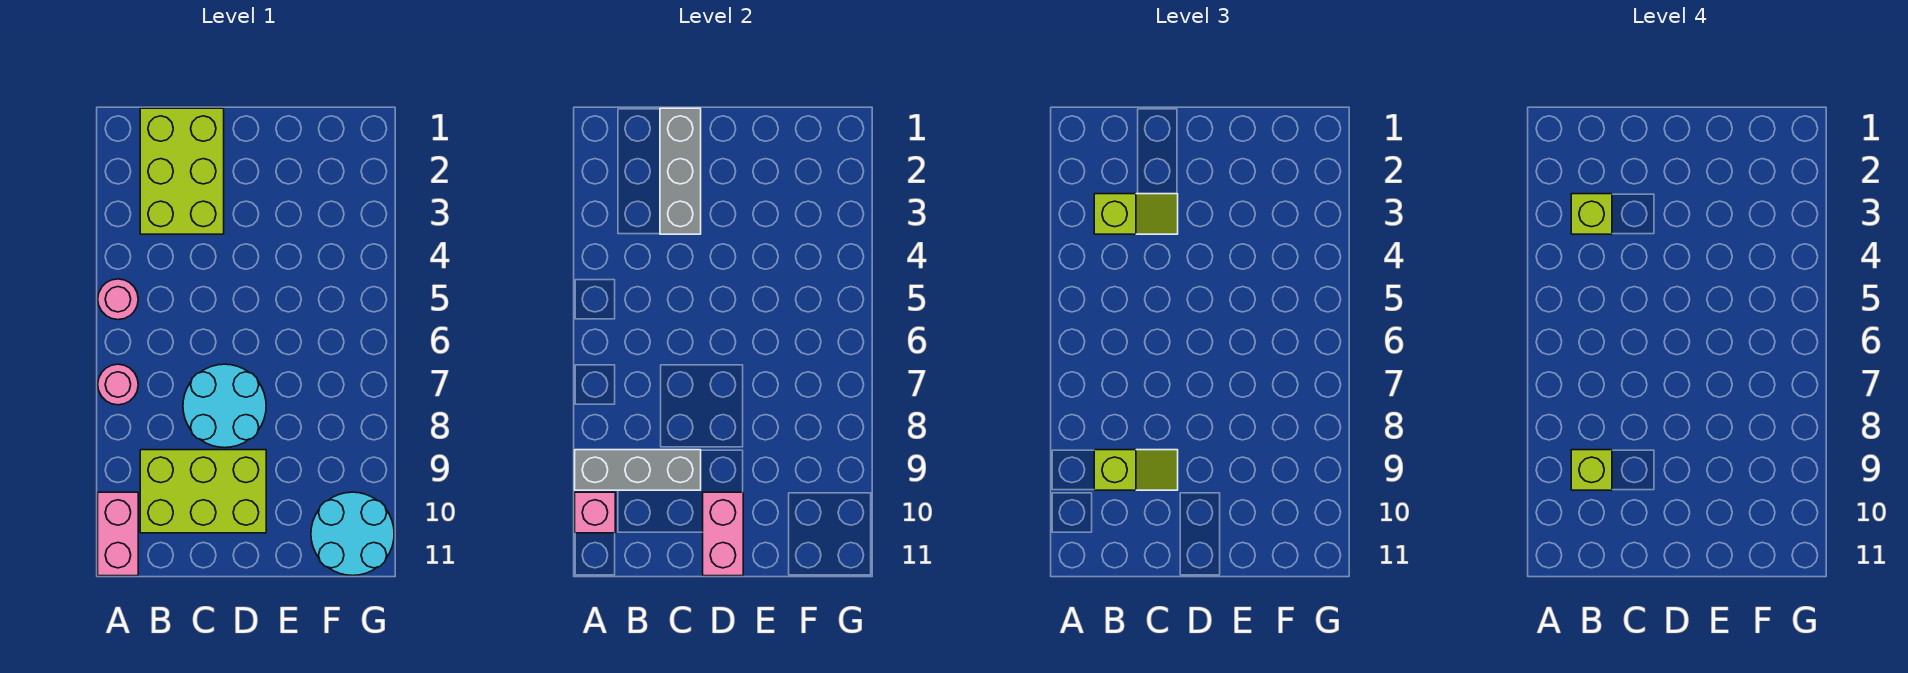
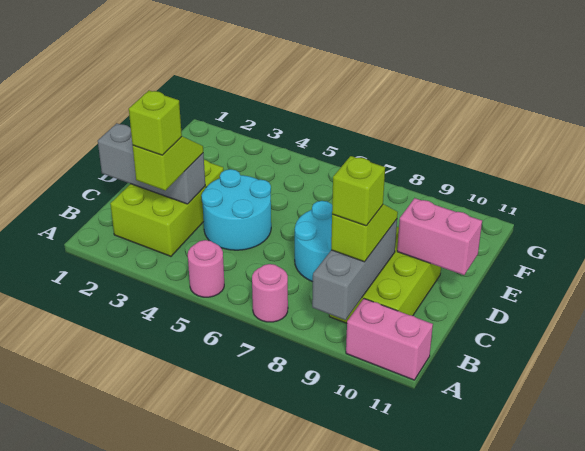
pink brick A10 level 2 -> none
lime brick B1:C3 level 1 -> lime brick B2:D3 level 1
cyan round brick F10:G11 level 1 -> cyan round brick C4:D5 level 1

